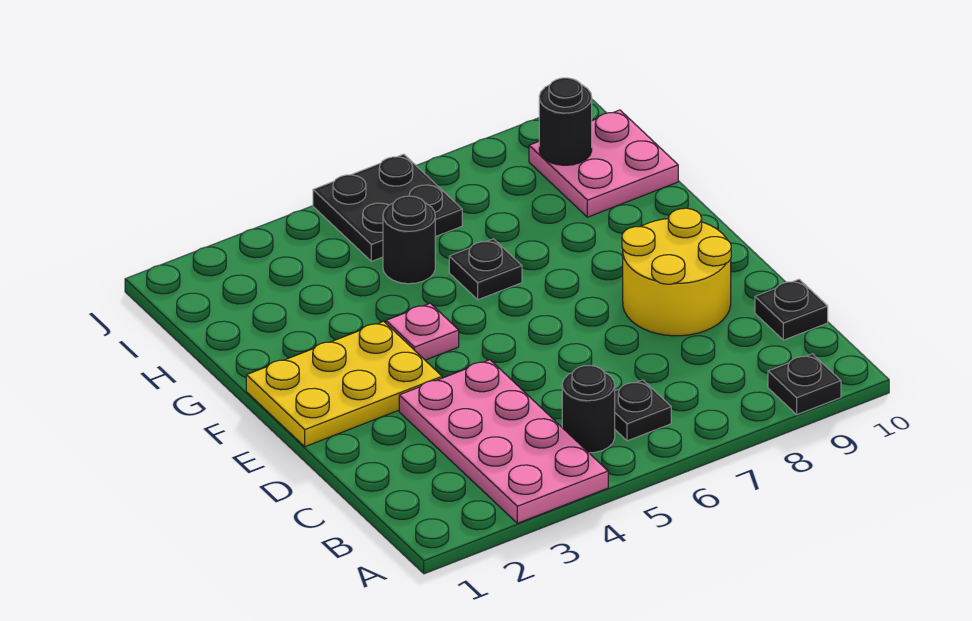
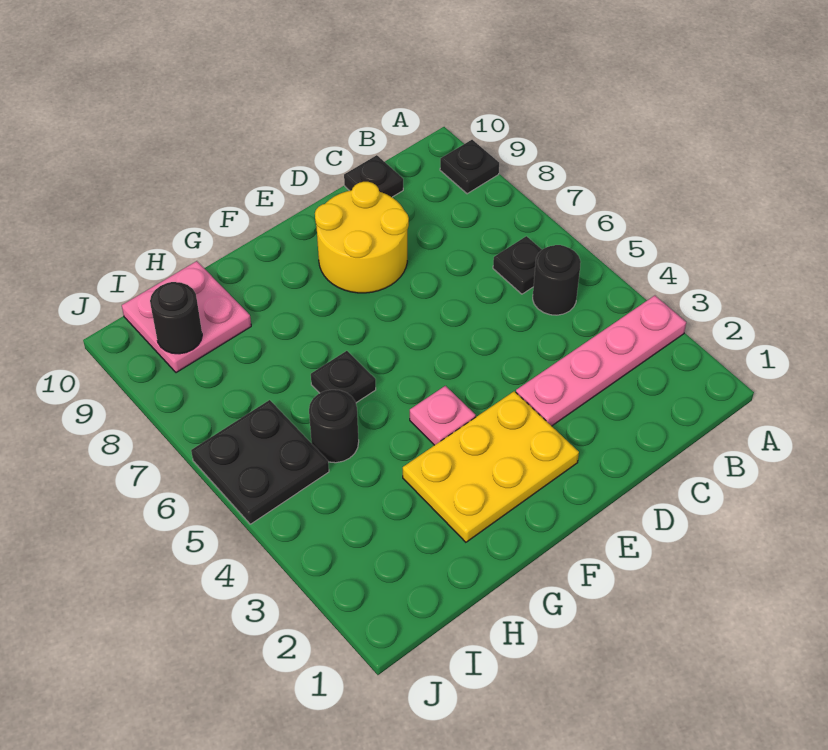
pink plate A3:D4 level 1 -> pink plate A3:D3 level 1
yellow plate E1:F3 level 1 -> yellow plate E2:G3 level 1

